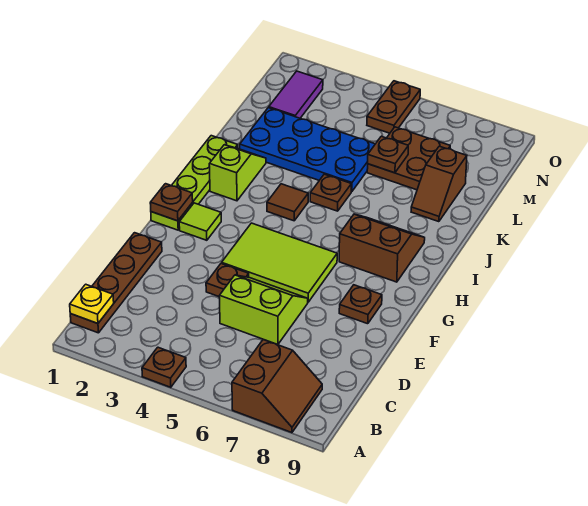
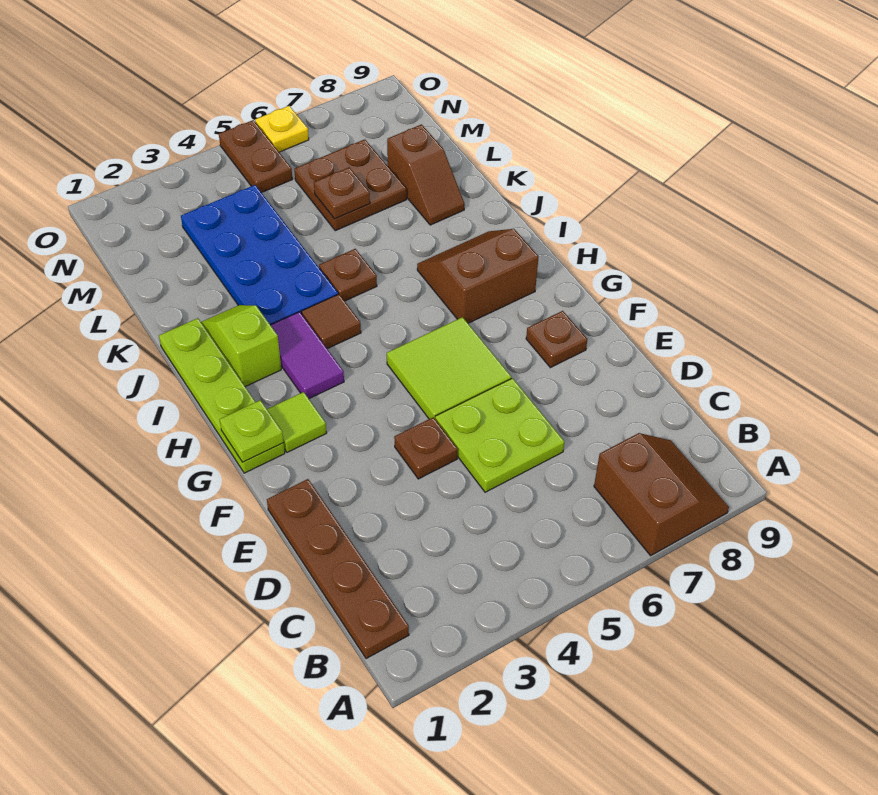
brown plate A4 level 1 -> none
yellow plate B1 level 2 -> yellow plate O6 level 1
lime slope D5:E6 level 1 top D -> lime plate D5:E6 level 1
lime tile F4:G6 level 1 -> lime tile F5:G6 level 1
brown plate G1 level 2 -> lime plate G1 level 2
blue plate K2:L5 level 1 -> blue plate J3:M4 level 1
purple tile M2:N2 level 1 -> purple tile H3:I3 level 1

